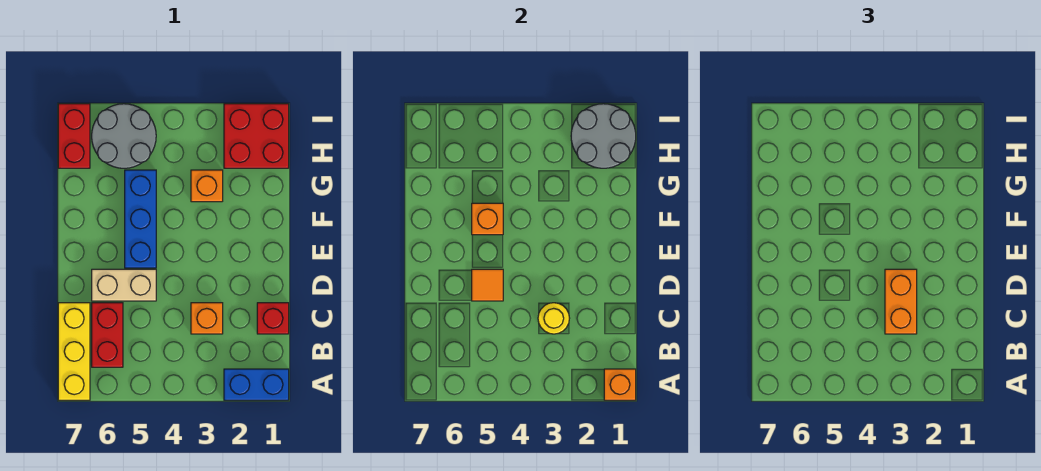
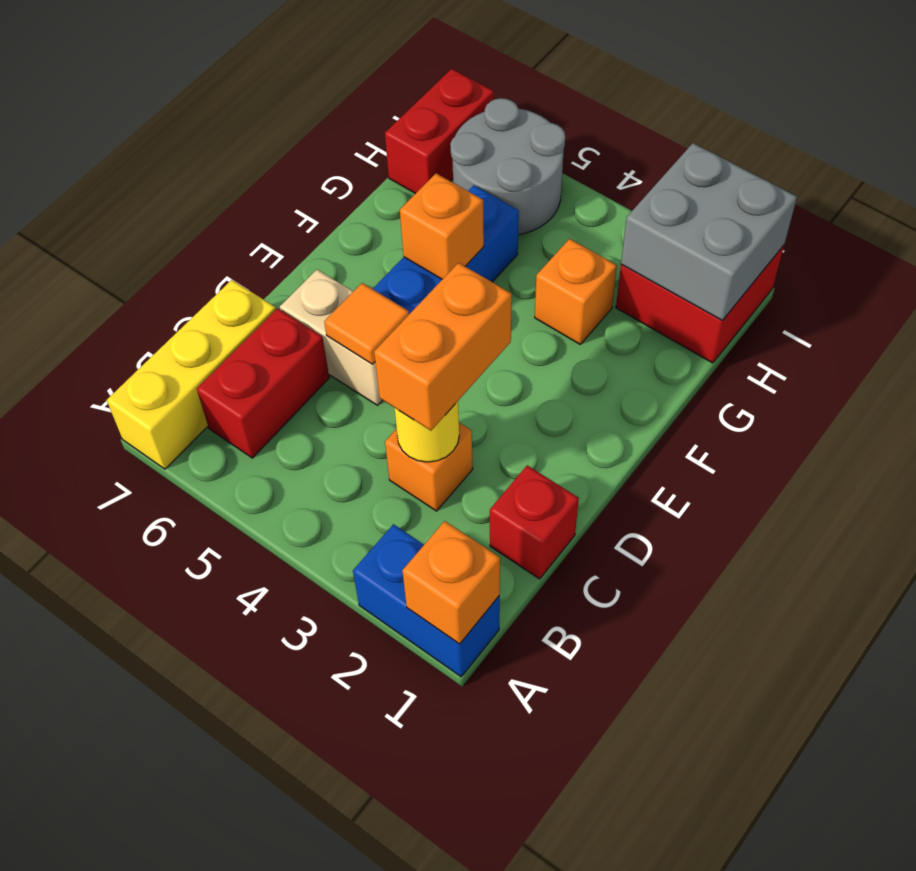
grey round brick H1:I2 level 2 -> grey brick H1:I2 level 2

